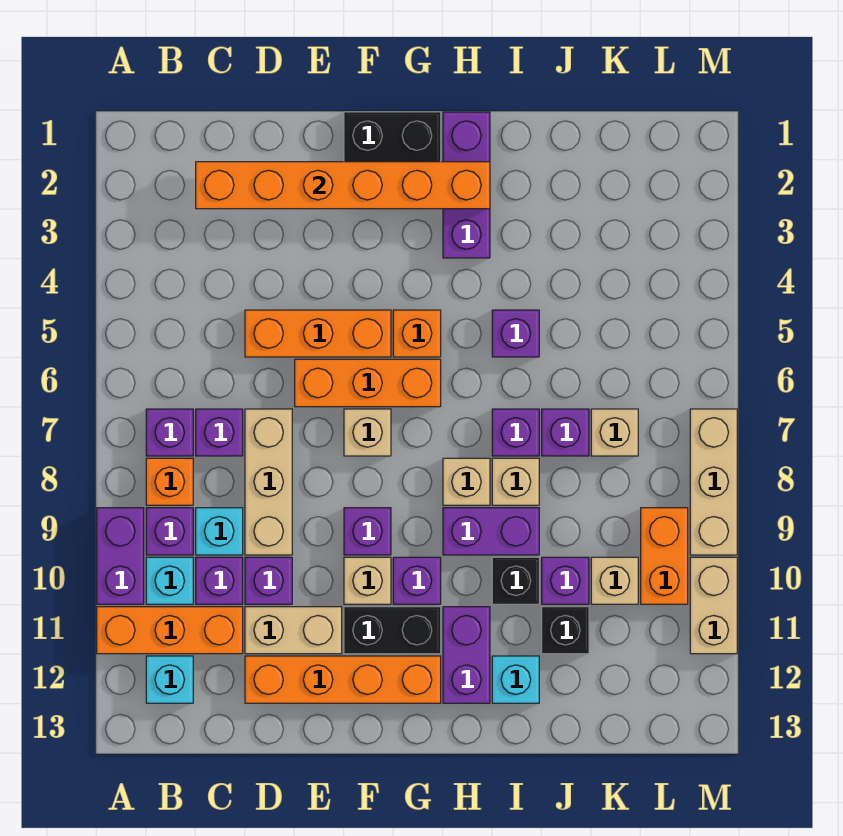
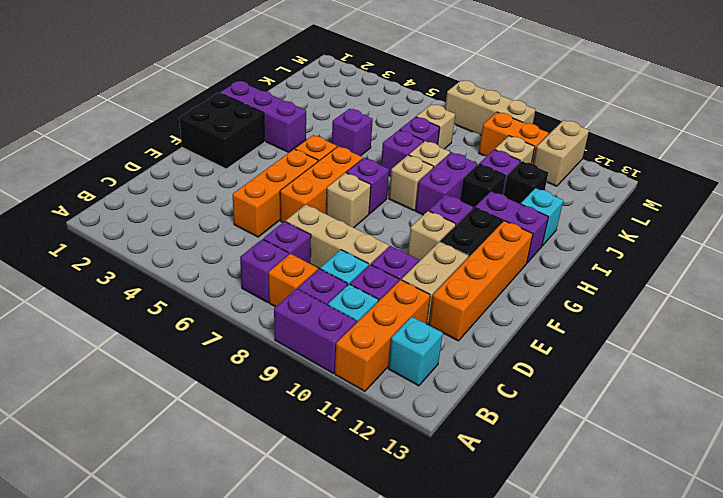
orange brick C2:H2 level 2 -> none
purple brick F9 level 1 -> purple brick G7 level 1
tan brick M10:M11 level 1 -> tan brick L11:M11 level 1

